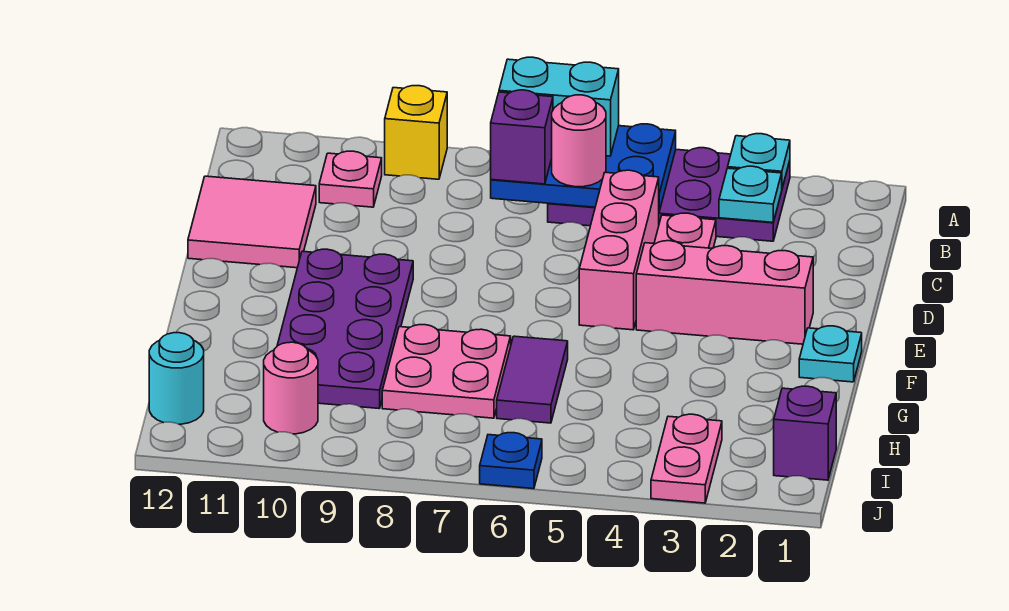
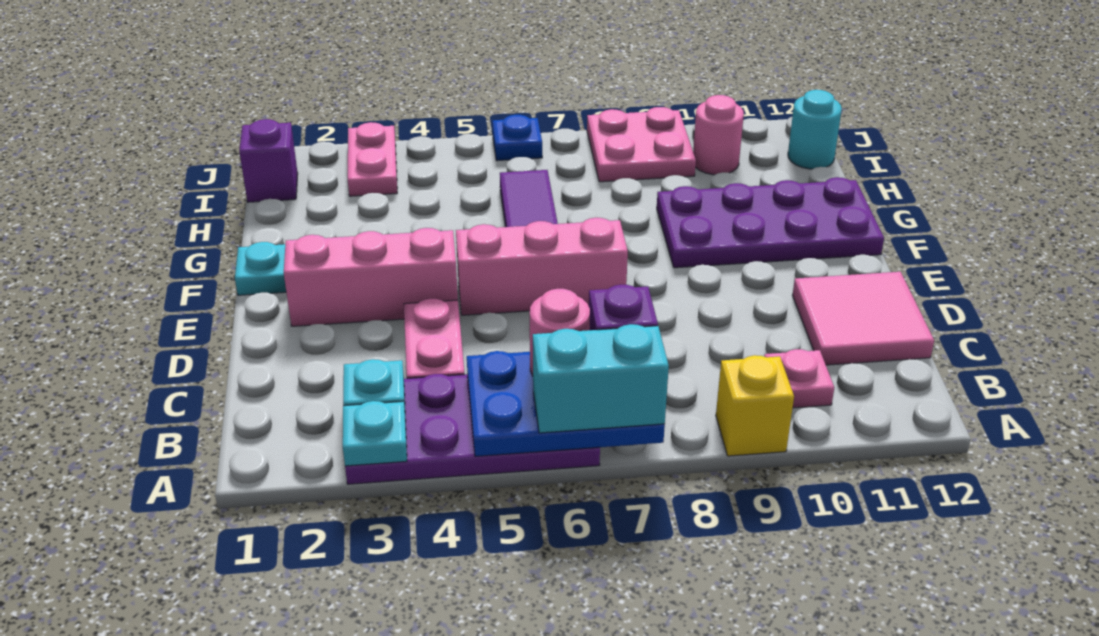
pink brick C5:E5 level 1 -> pink brick E5:E7 level 1
purple plate E9:H10 level 1 -> purple plate F9:G12 level 1
pink plate G7:H8 level 1 -> pink plate I8:J9 level 1

